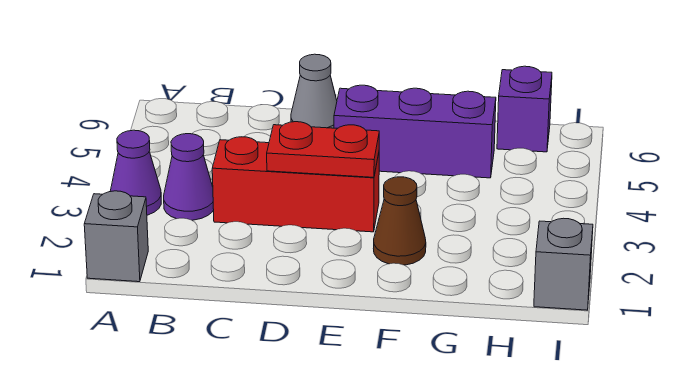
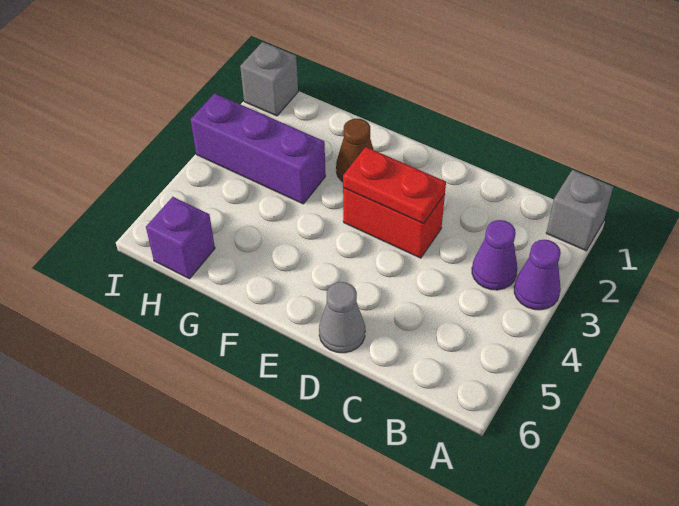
red brick C3:E3 level 1 -> red brick D3:E3 level 1
purple brick E5:G5 level 1 -> purple brick G3:I3 level 1

